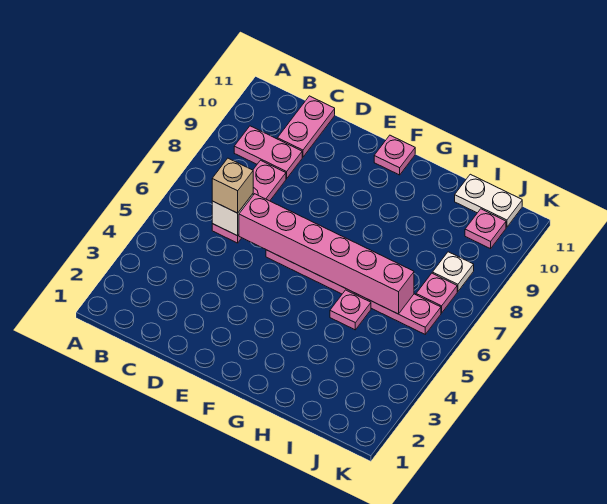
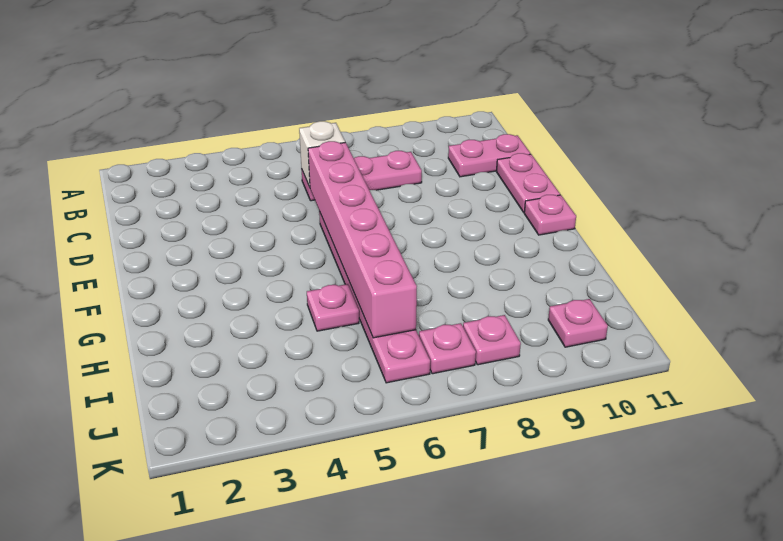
pink plate B9:C9 level 1 -> pink plate D11:E11 level 1
tan brick C6 level 3 -> none
white plate I11:J11 level 1 -> none
white plate J8 level 1 -> pink plate J8 level 1

